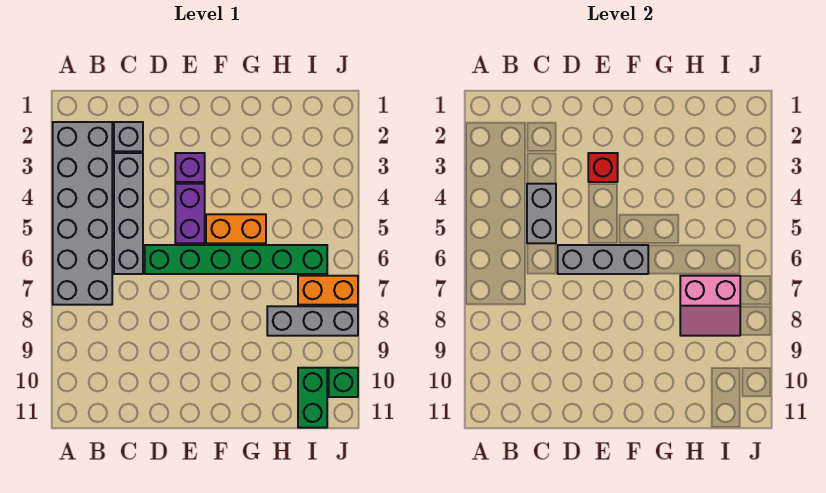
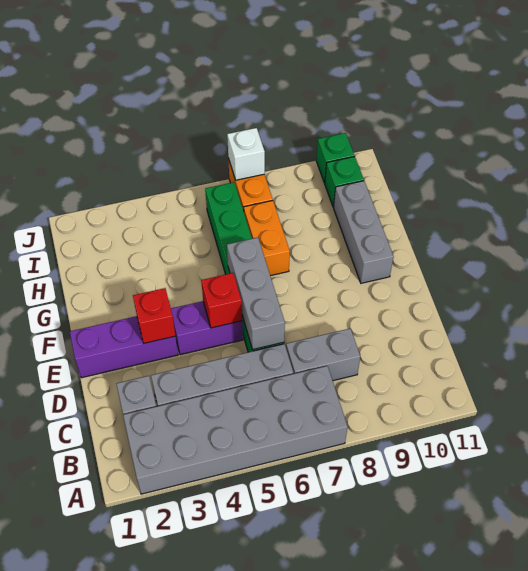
grey brick C4:C5 level 2 -> grey brick C7:C8 level 1
purple brick E3 level 1 -> purple brick E1:E3 level 1
none -> red brick E5 level 2
orange brick F5:G5 level 1 -> orange brick G7:H7 level 1
pink slope H7:I8 level 2 top 7 -> none
grey brick H8:J8 level 1 -> grey brick F10:H10 level 1
green brick I10:I11 level 1 -> green brick I10 level 1
none -> white brick J7 level 2

